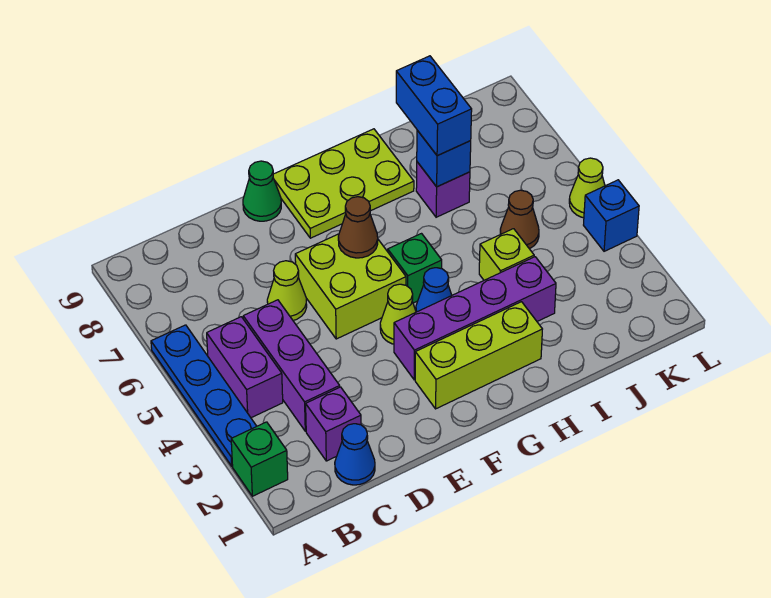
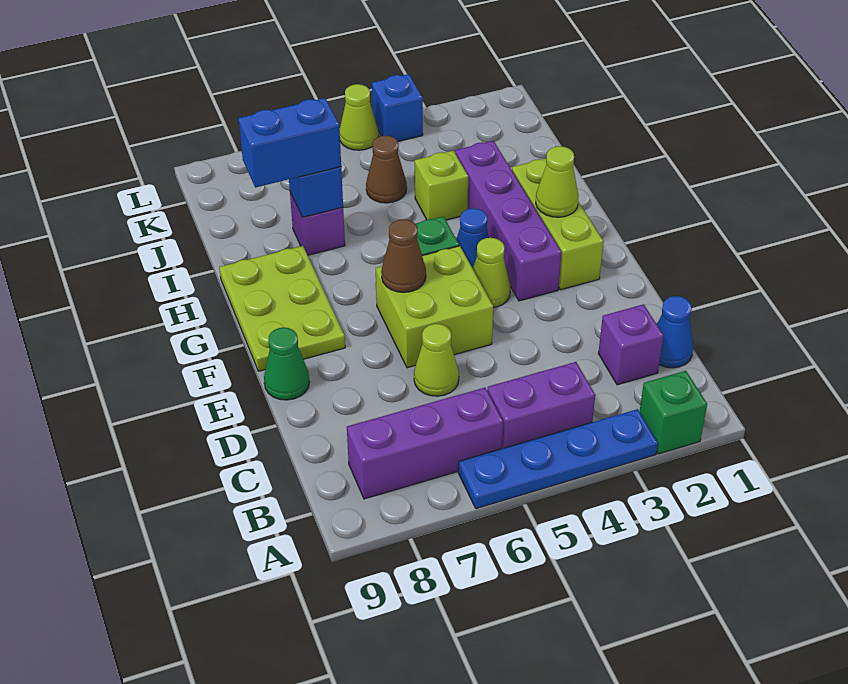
purple brick C3:C5 level 1 -> purple brick B6:B8 level 1
none -> lime cone G2 level 2

